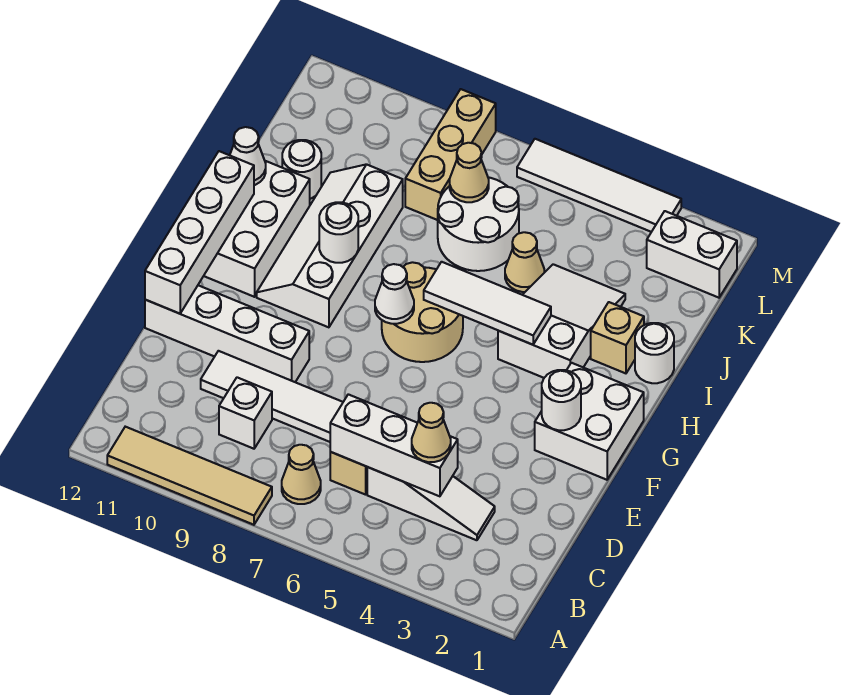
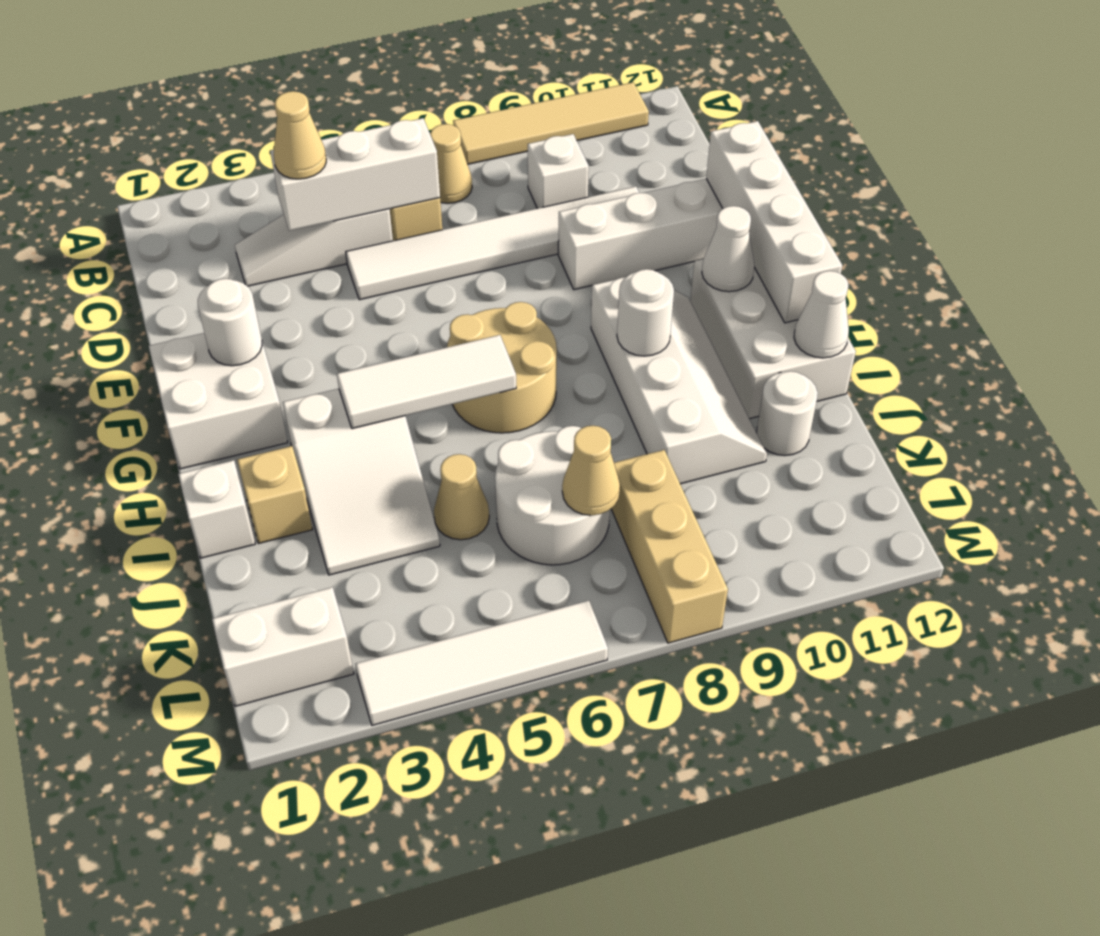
white cone G7 level 2 -> white cone G11 level 2
white round brick I1 level 1 -> white brick I1 level 1

